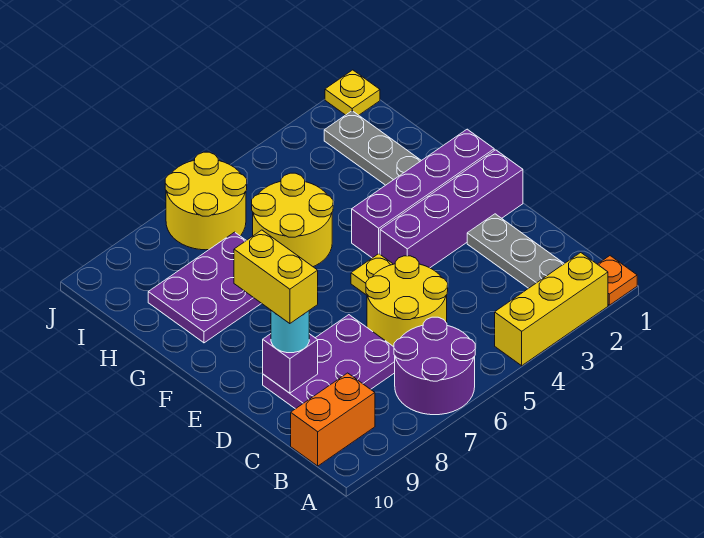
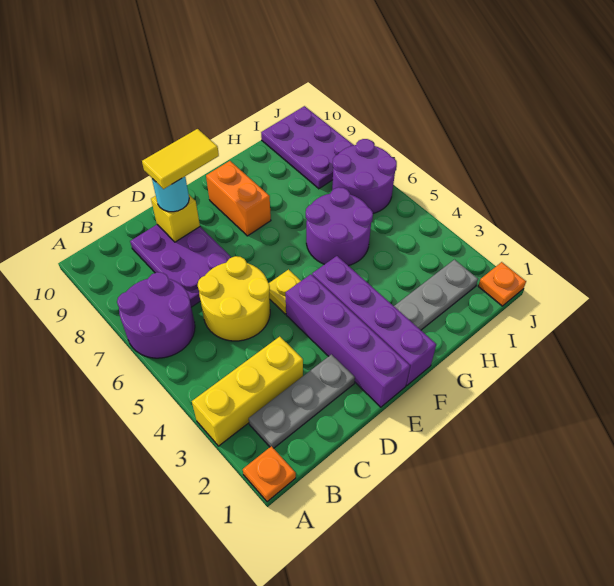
yellow brick A2:A4 level 1 -> yellow brick A3:C3 level 1
orange brick B9:B10 level 1 -> orange brick F8:F9 level 1
purple brick D9 level 2 -> yellow brick D9 level 2
yellow brick D9:E9 level 4 -> yellow tile D9:E9 level 4
yellow round brick G5:H6 level 1 -> purple round brick G5:H6 level 1
purple plate G7:H9 level 1 -> purple plate I8:J10 level 1
yellow round brick I6:J7 level 1 -> purple round brick I6:J7 level 1
yellow plate J1 level 1 -> orange plate J1 level 1

